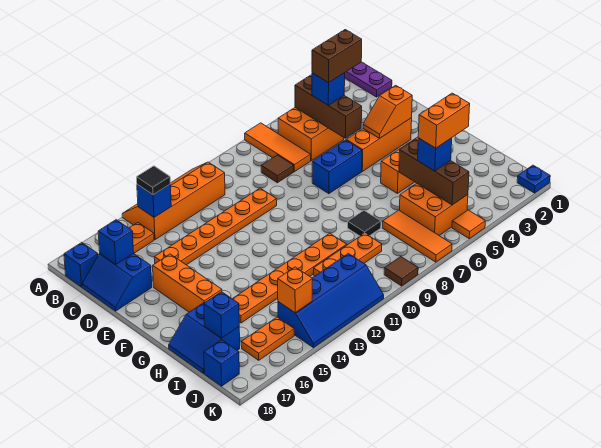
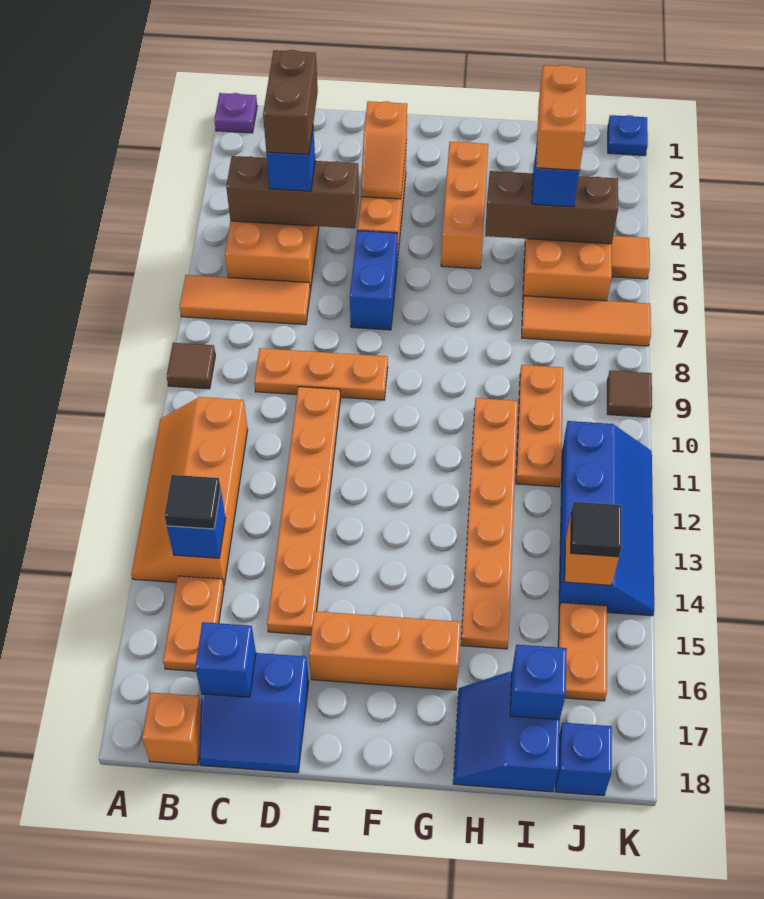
purple plate A1:B1 level 1 -> purple plate A1 level 1
blue brick B18 level 1 -> orange brick B18 level 1
brown tile C8 level 1 -> brown tile A9 level 1
none -> orange plate C9:E9 level 1
black tile H8 level 1 -> black tile J14 level 3
blue slope H17:I18 level 1 top 17 -> blue slope H17:I18 level 1 top I

